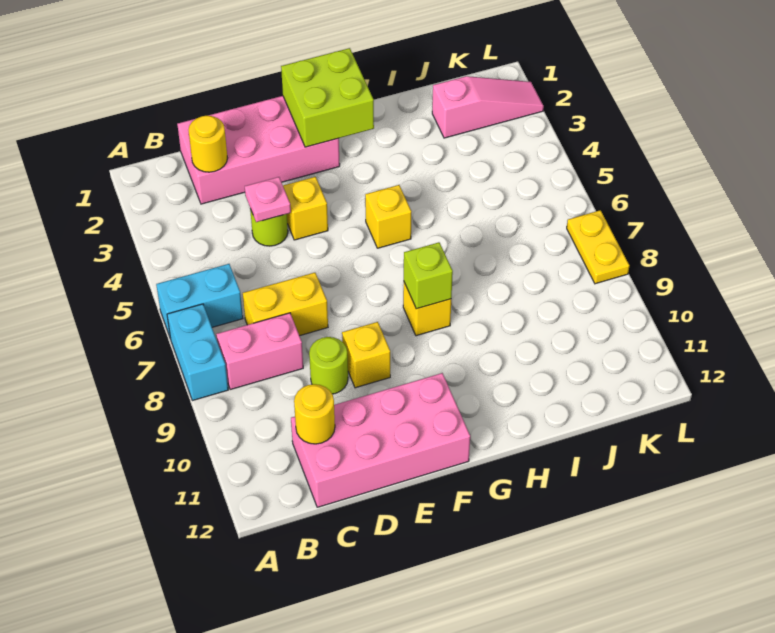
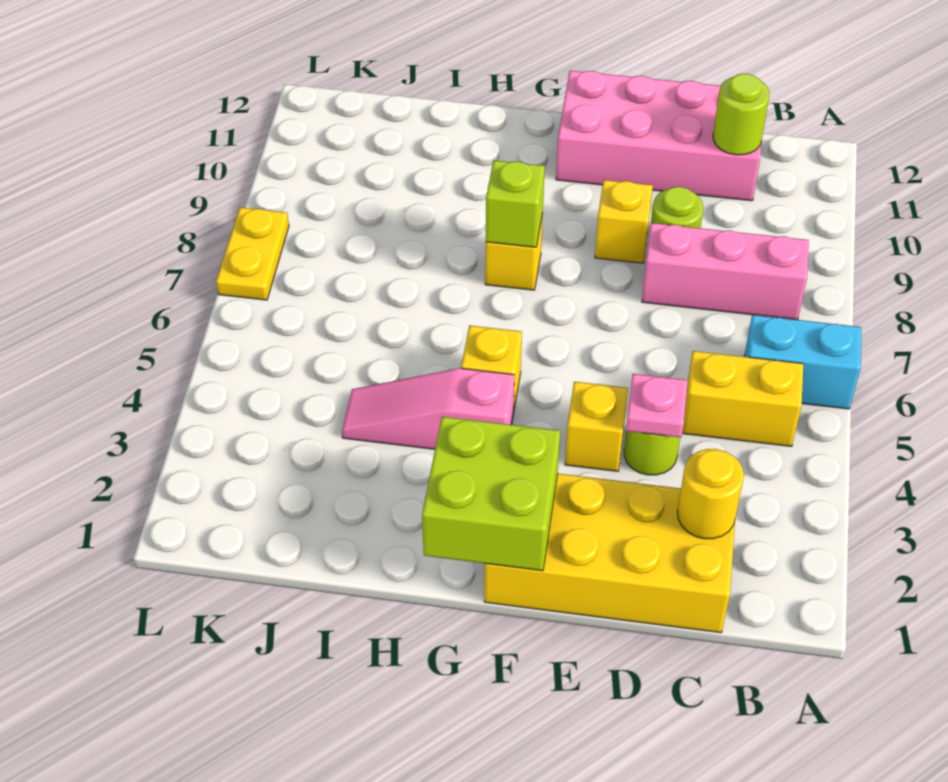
cyan brick A7:A8 level 1 -> none
pink brick B8:C8 level 1 -> pink brick B8:D8 level 1
pink brick C1:F2 level 1 -> yellow brick C1:F2 level 1
yellow brick C7:D7 level 1 -> yellow brick B5:C5 level 1
yellow round brick C11 level 2 -> lime round brick C11 level 2
pink slope J2:L2 level 1 top J -> pink slope G4:I4 level 1 top G

